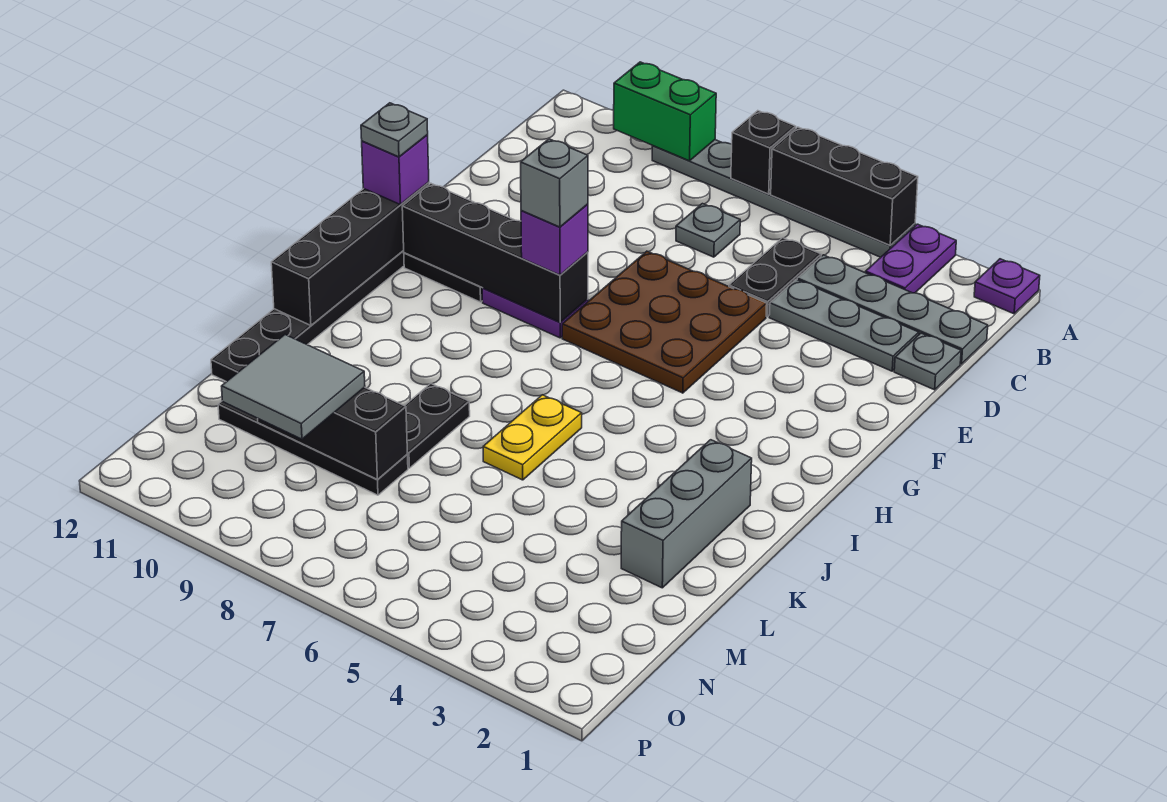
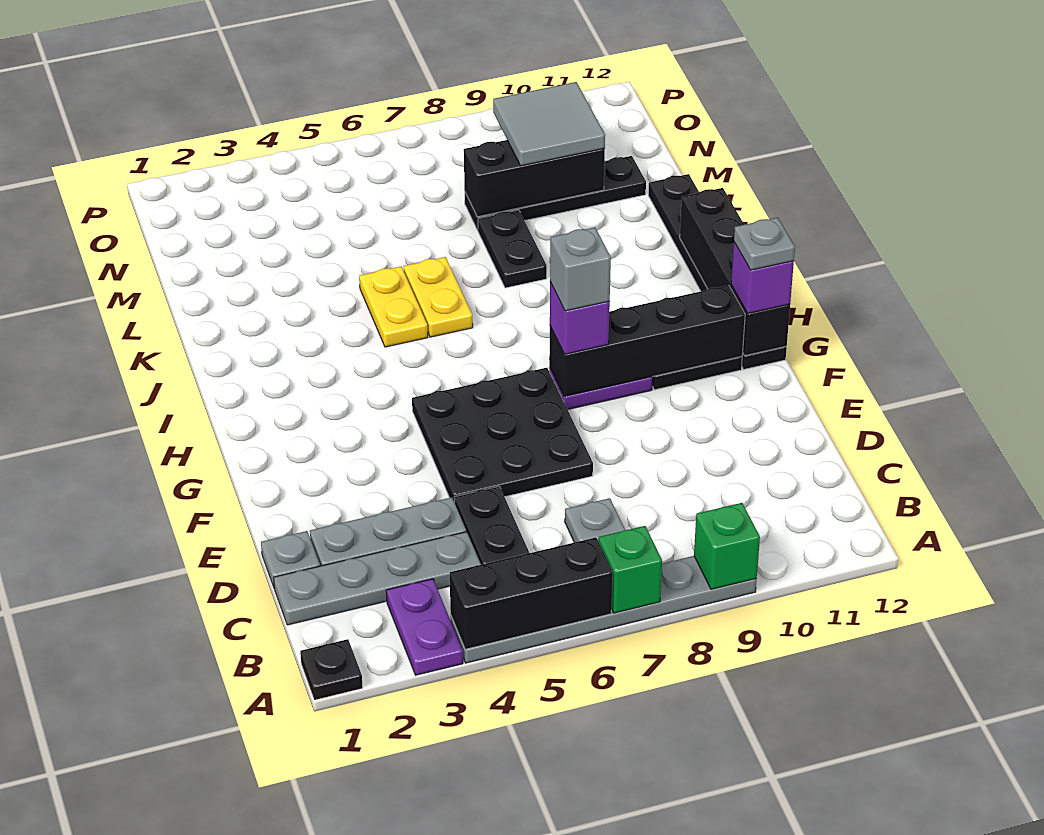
purple plate A1 level 1 -> black plate A1 level 1
black brick A7 level 2 -> green brick A7 level 2
green brick A9:A10 level 2 -> green brick A9 level 2
brown plate E5:G7 level 1 -> black plate E5:G7 level 1
grey brick J2:L2 level 1 -> none
none -> yellow plate J5:K5 level 1

